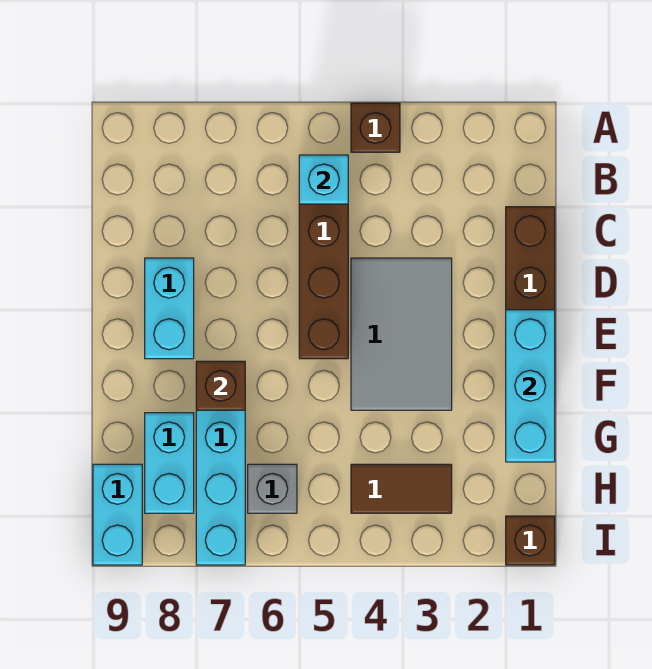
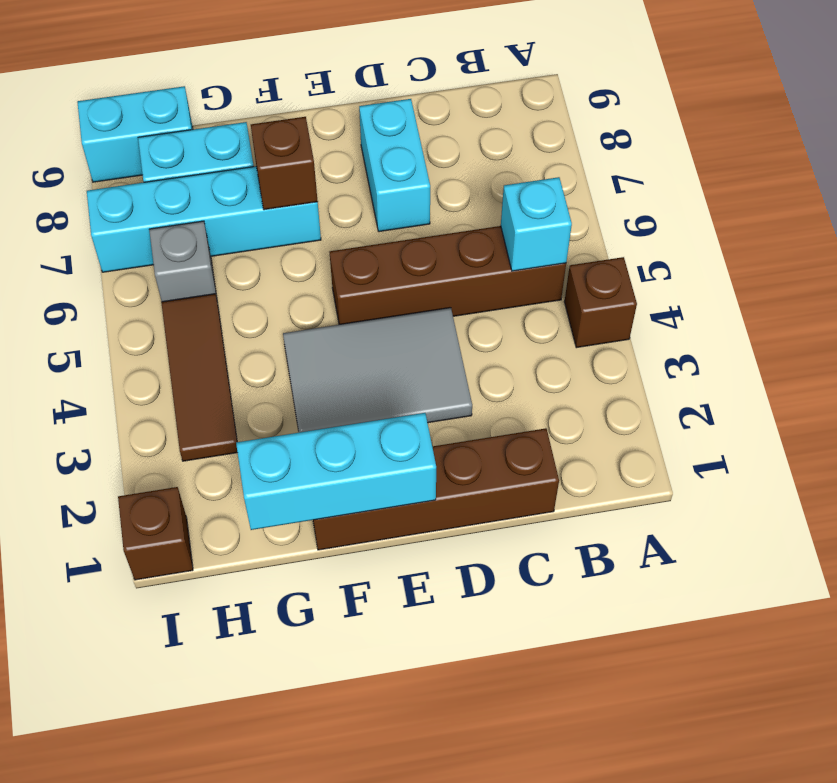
cyan brick D8:E8 level 1 -> cyan brick D7:D8 level 1
brown tile H3:H4 level 1 -> brown tile H3:H5 level 1

